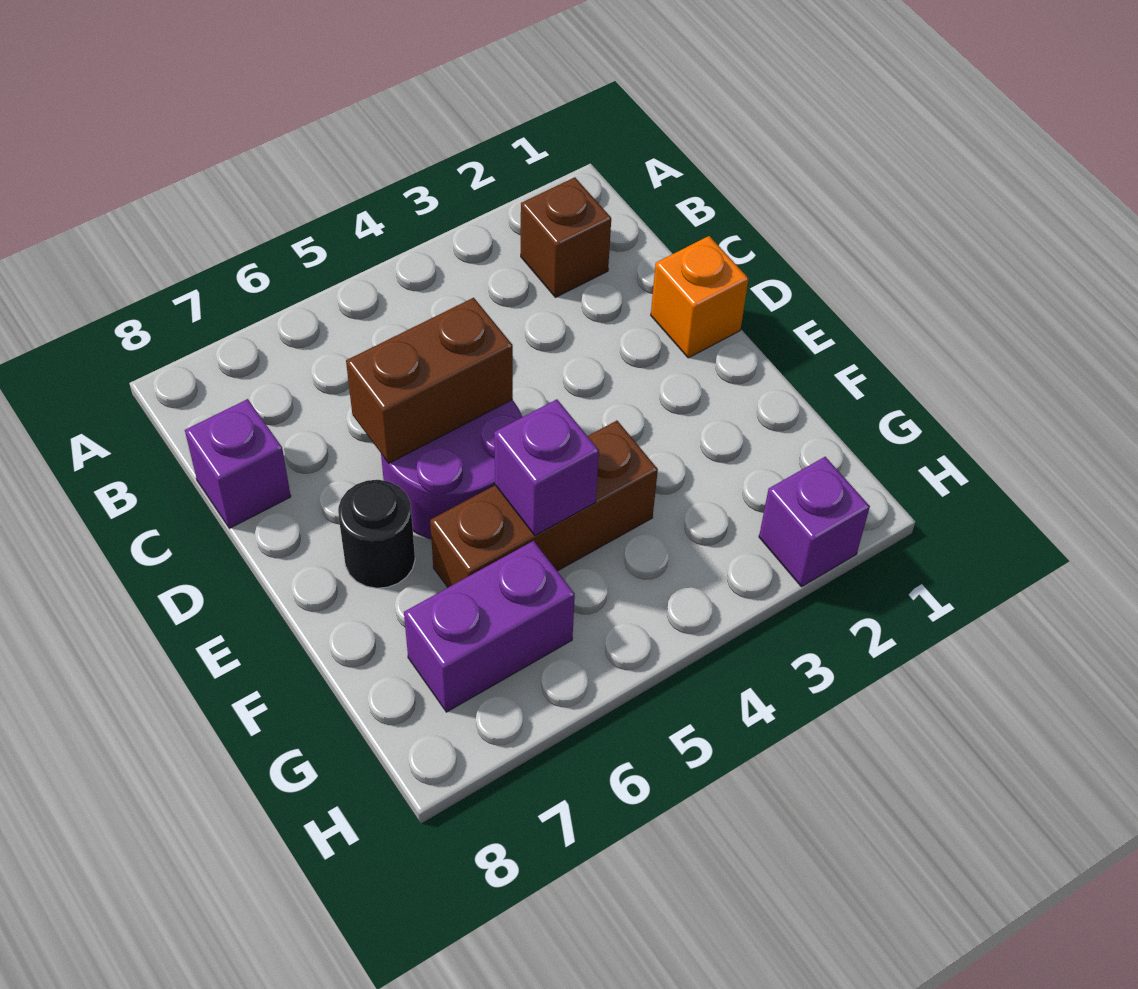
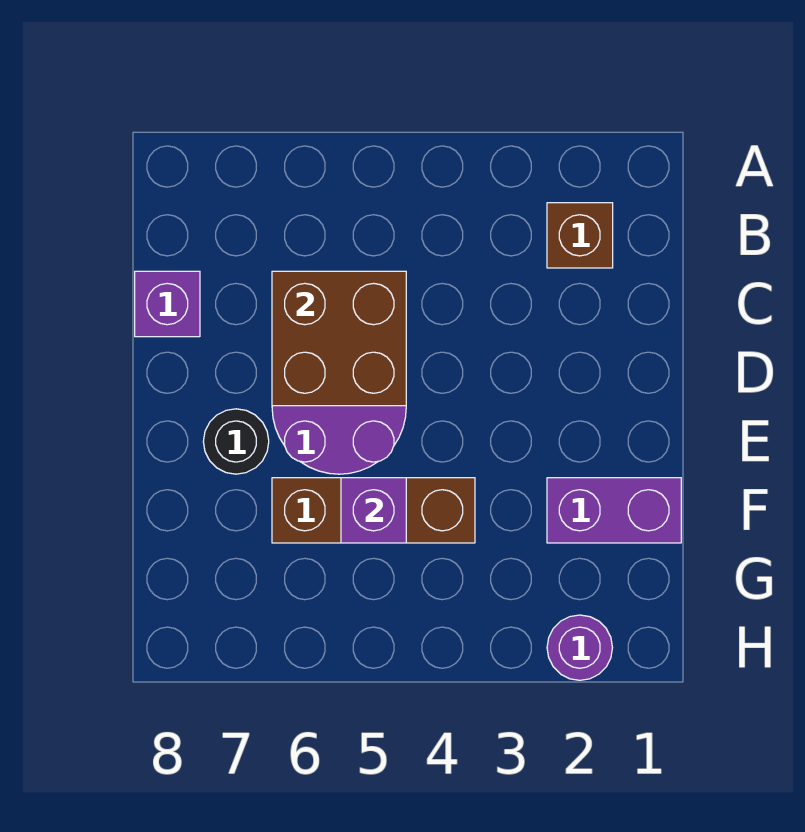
orange brick D1 level 1 -> none
brown brick D5:D6 level 2 -> brown brick C5:D6 level 2
purple brick G6:G7 level 1 -> purple brick F1:F2 level 1
purple brick H2 level 1 -> purple round brick H2 level 1

